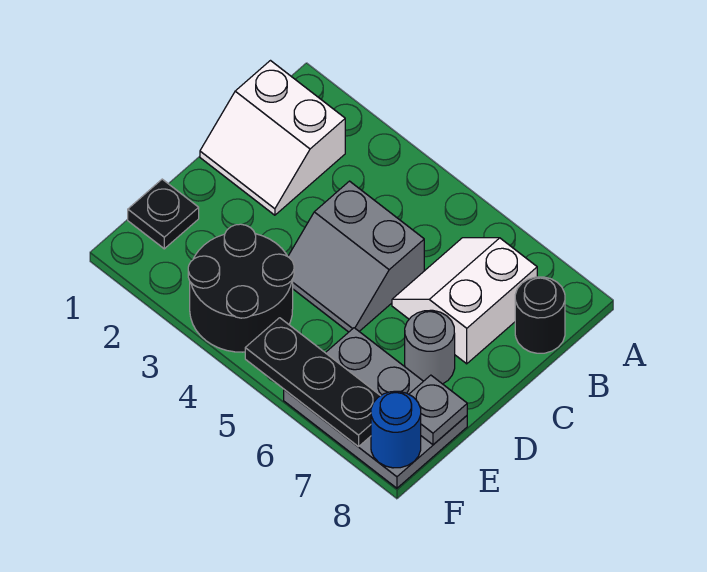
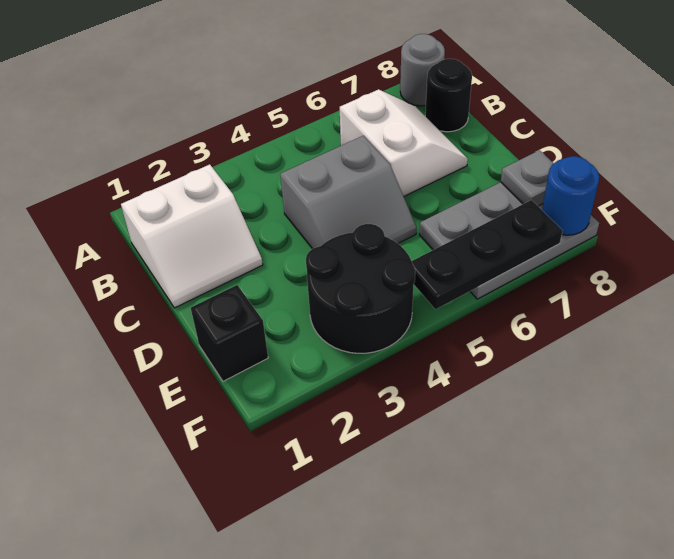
white slope B6:C7 level 1 top 7 -> white slope B6:C7 level 1 top 6
grey round brick D7 level 1 -> grey round brick A8 level 1
black plate E1 level 1 -> black brick E1 level 1

